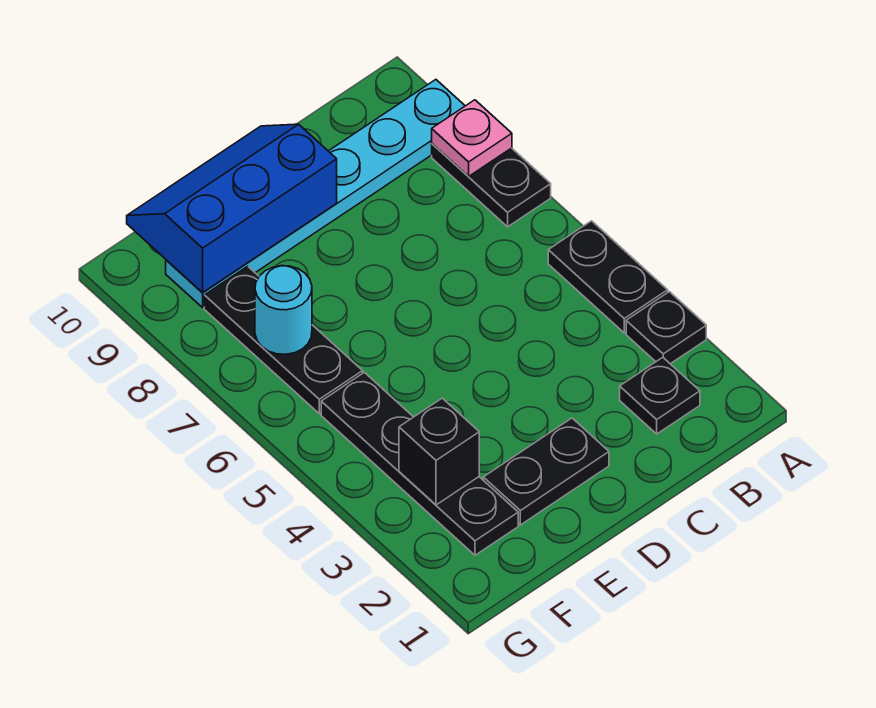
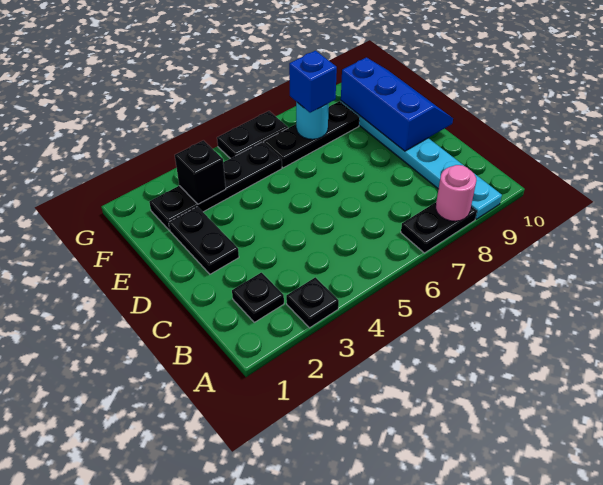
black plate A4:A5 level 1 -> black plate G5:G6 level 1
pink plate A8 level 2 -> pink round brick A8 level 2
none -> blue brick F7 level 3

